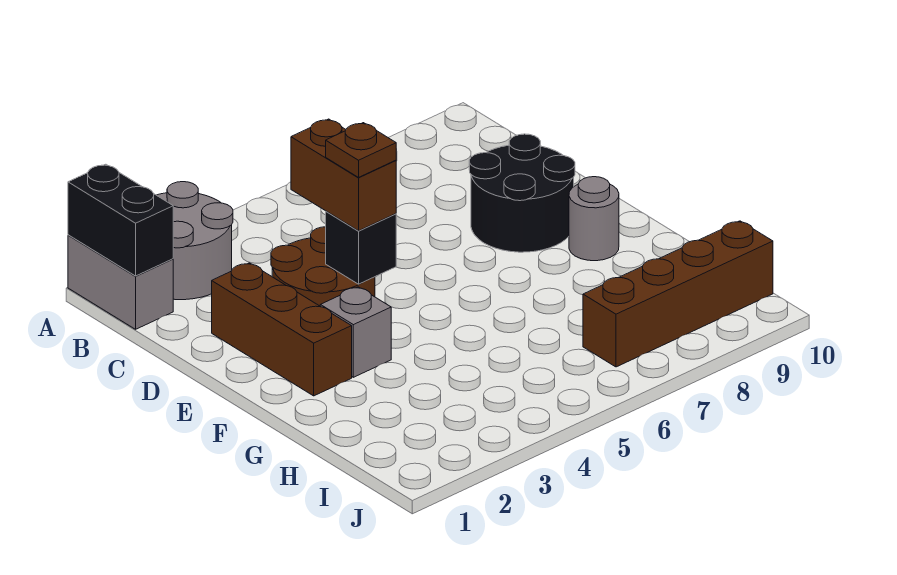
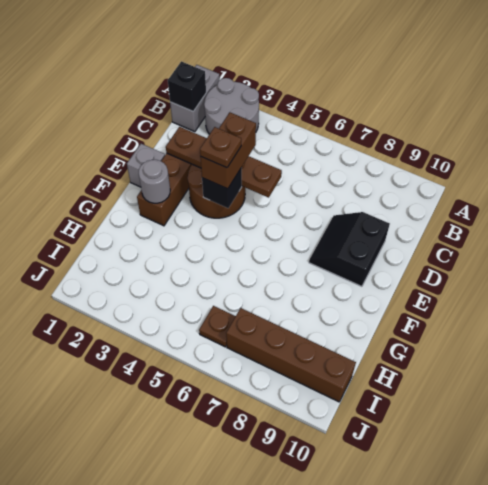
black brick A1:B1 level 2 -> black brick B1 level 2
none -> brown plate D2:D5 level 2
black round brick D8:E9 level 1 -> black slope D8:E9 level 1 top 9
grey brick F3 level 1 -> grey brick E1 level 1
grey round brick F9 level 1 -> grey round brick F2 level 2
none -> brown plate I6 level 1

